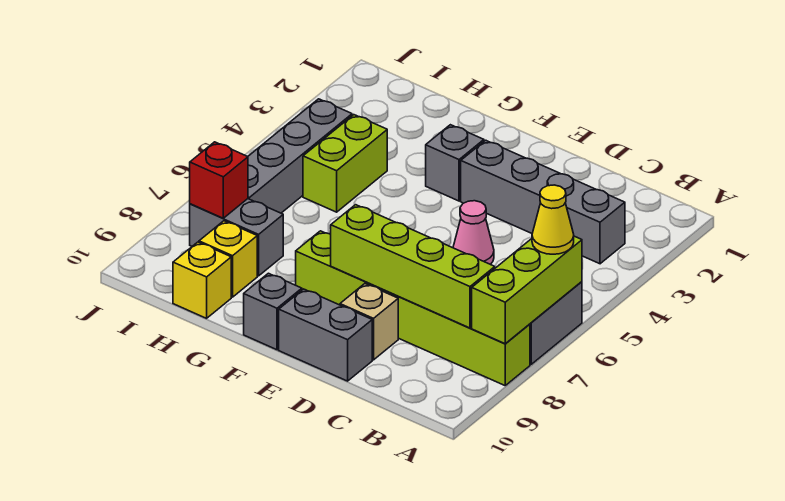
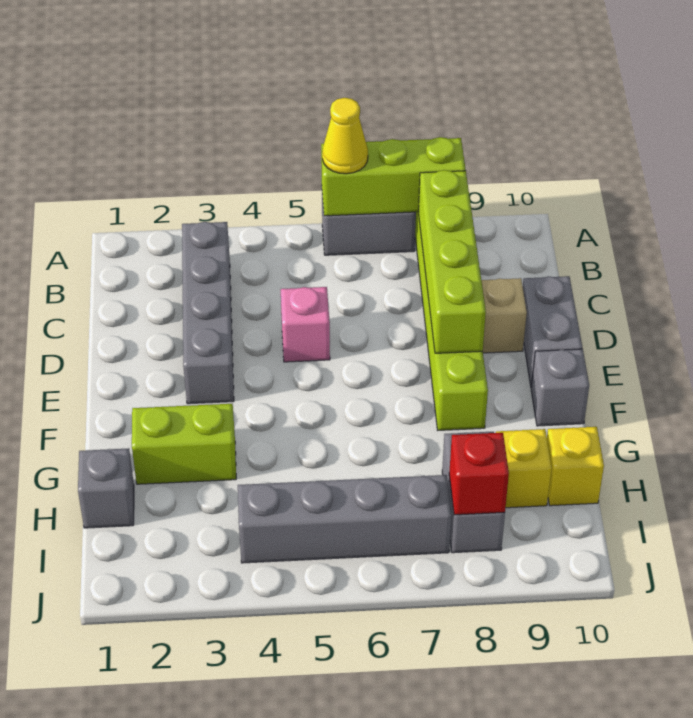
pink cone D5 level 1 -> pink brick D5 level 1
grey brick F3 level 1 -> grey brick H1 level 1
lime brick H4:H5 level 1 -> lime brick G2:G3 level 1

